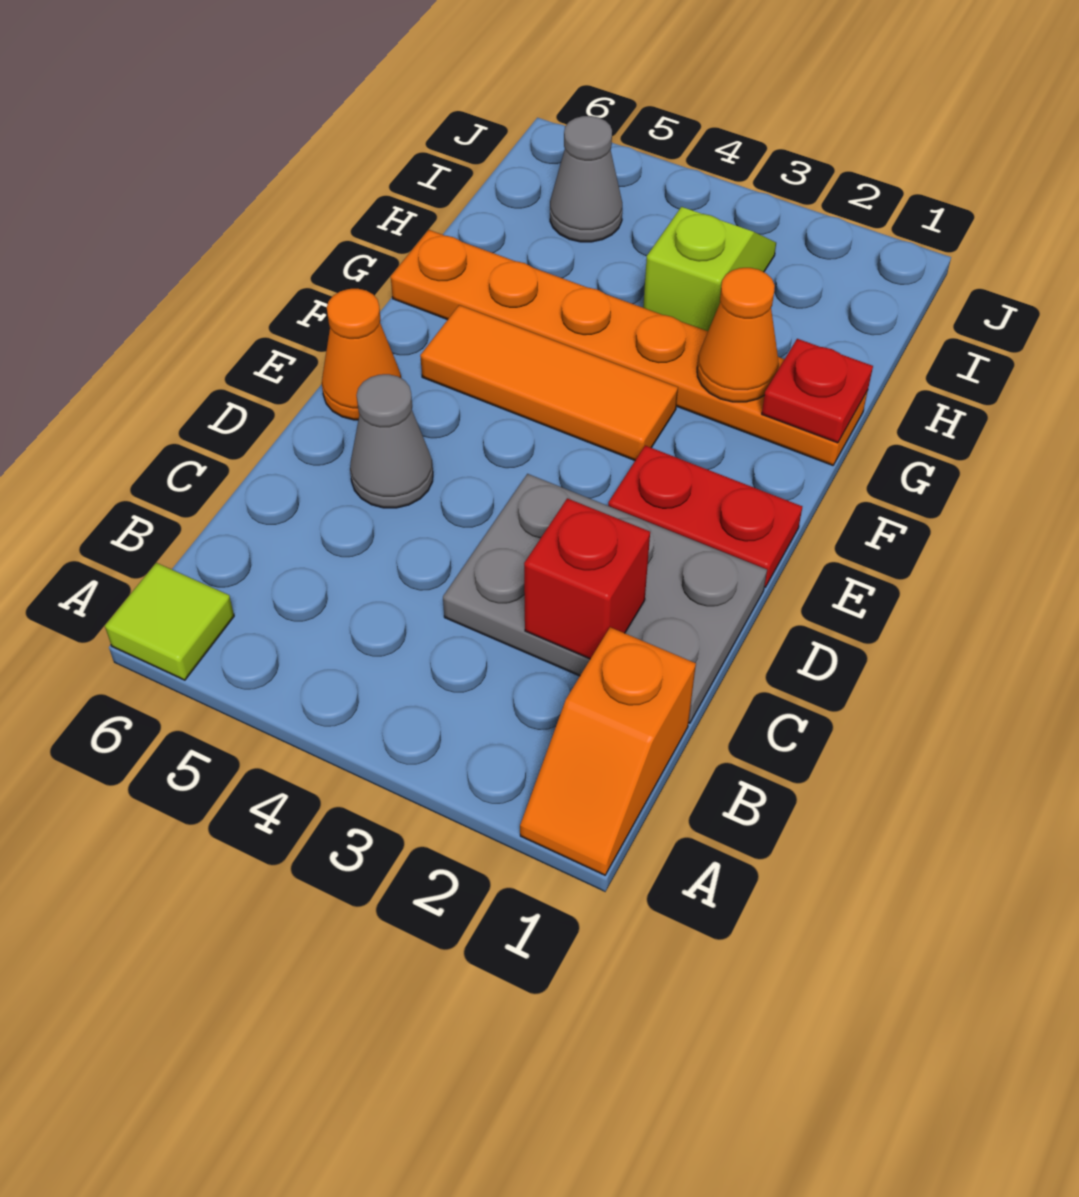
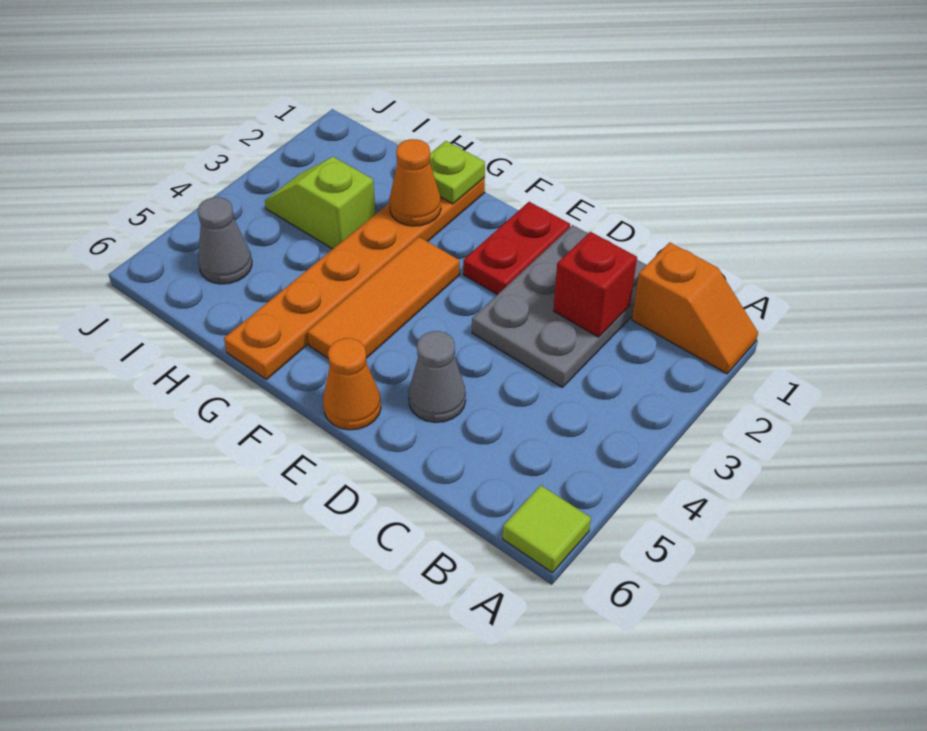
red plate G1 level 2 -> lime plate G1 level 2

